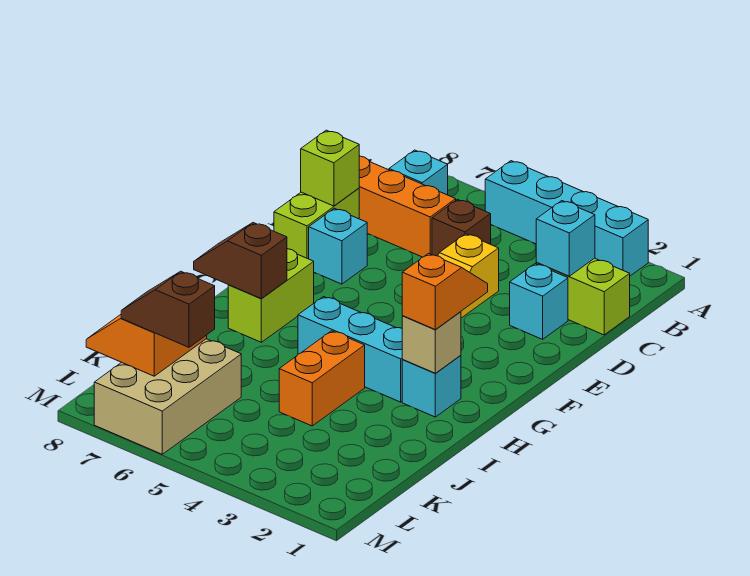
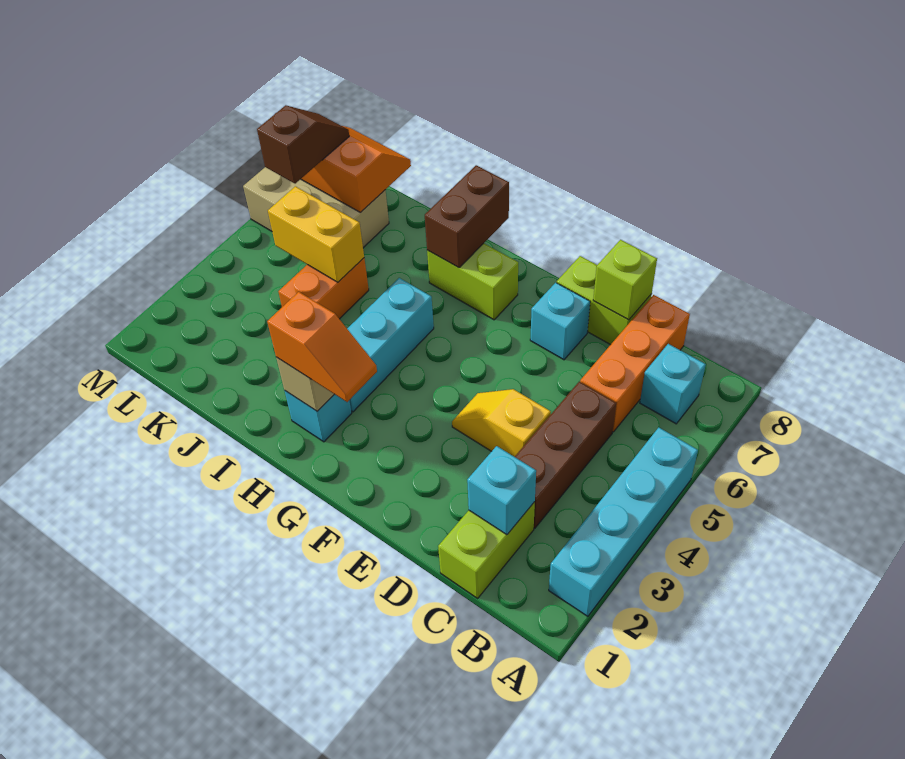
brown brick C5 level 1 -> brown brick C3:C5 level 1
cyan brick D2 level 1 -> none
brown slope H7:H8 level 2 top 7 -> brown brick H7:H8 level 2
orange brick I4:J4 level 1 -> orange brick J4:J5 level 1
none -> yellow brick J5:K5 level 2

